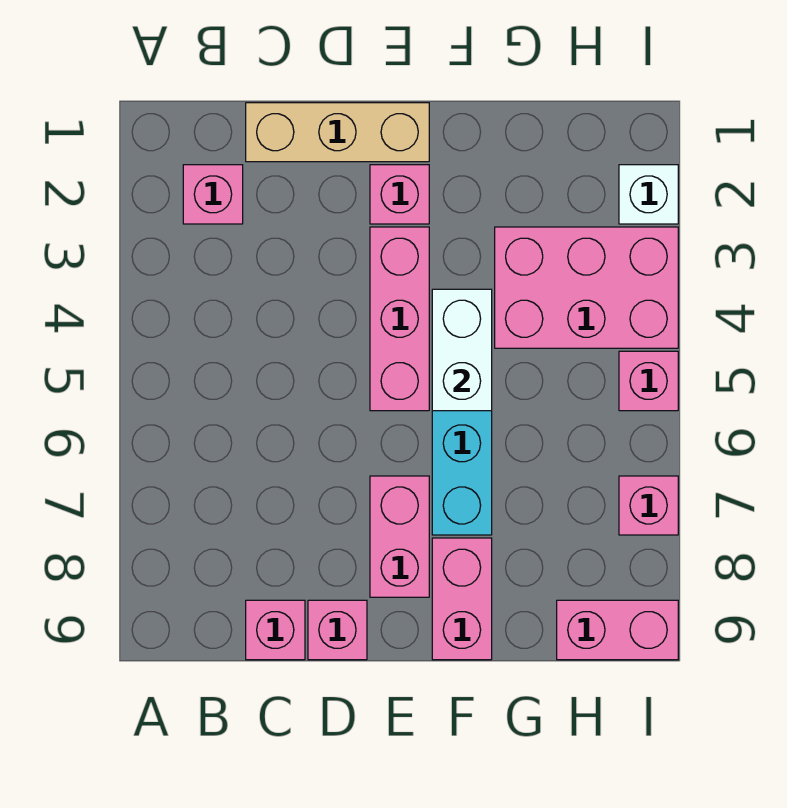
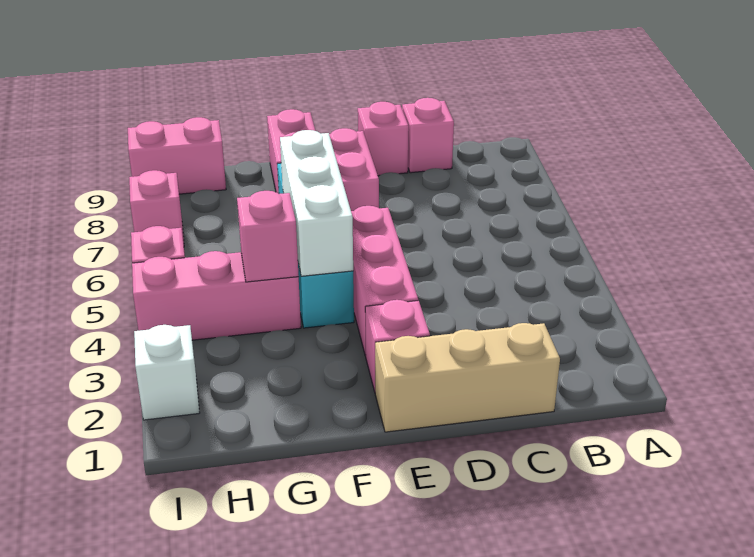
pink brick B2 level 1 -> pink brick G4 level 2
white brick F4:F5 level 2 -> white brick F4:F6 level 2
pink brick G3:I4 level 1 -> pink brick G4:I4 level 1

